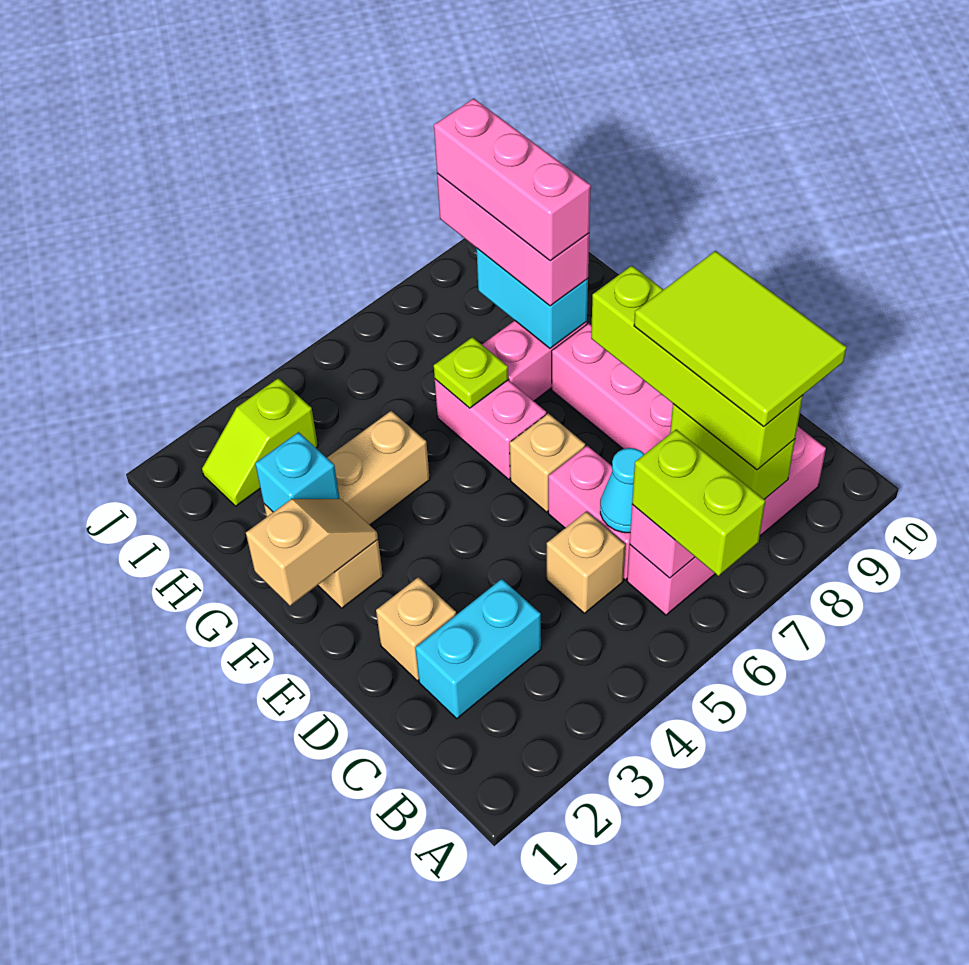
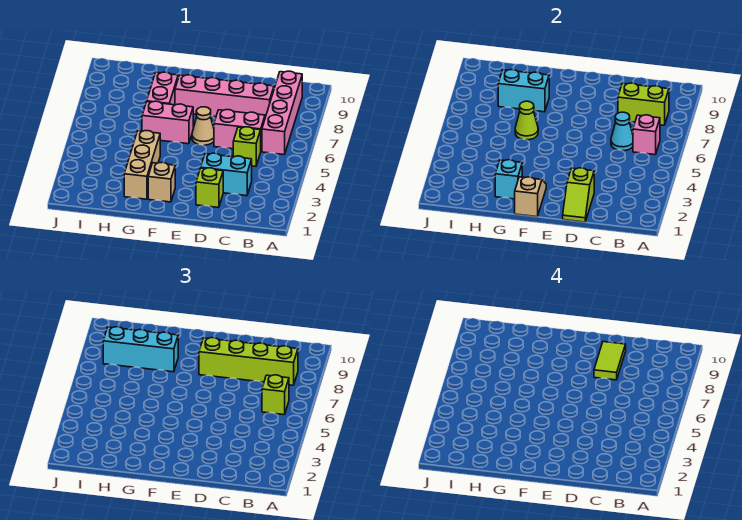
lime brick A6:B6 level 3 -> lime brick B6 level 3
lime tile B8:D9 level 4 -> lime tile D8:D9 level 4
cyan brick C2:C3 level 1 -> cyan brick C3:D3 level 1
tan brick C5 level 1 -> lime brick C5 level 1
tan brick D2 level 1 -> lime brick D2 level 1
tan brick E6 level 1 -> tan cone E6 level 1
lime plate G6 level 2 -> lime cone G6 level 2
pink brick G8:I8 level 3 -> cyan brick G8:I8 level 3
pink brick G8:I8 level 4 -> none
lime slope I2:I3 level 1 top 3 -> lime slope D1:D2 level 2 top 2

